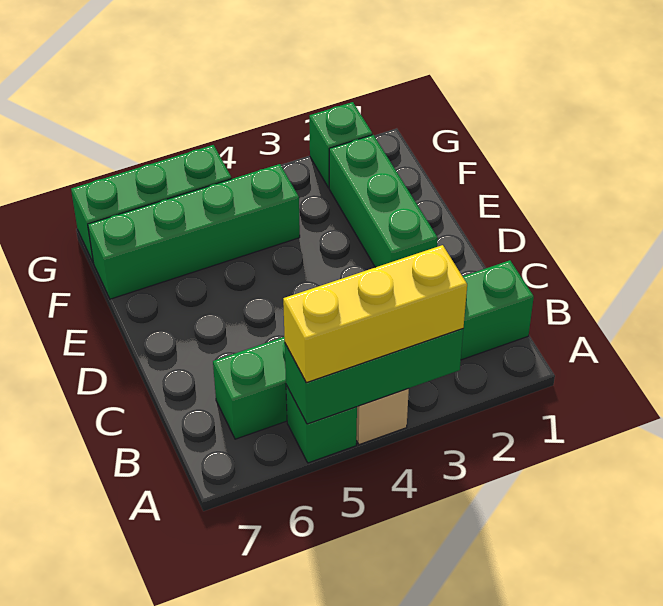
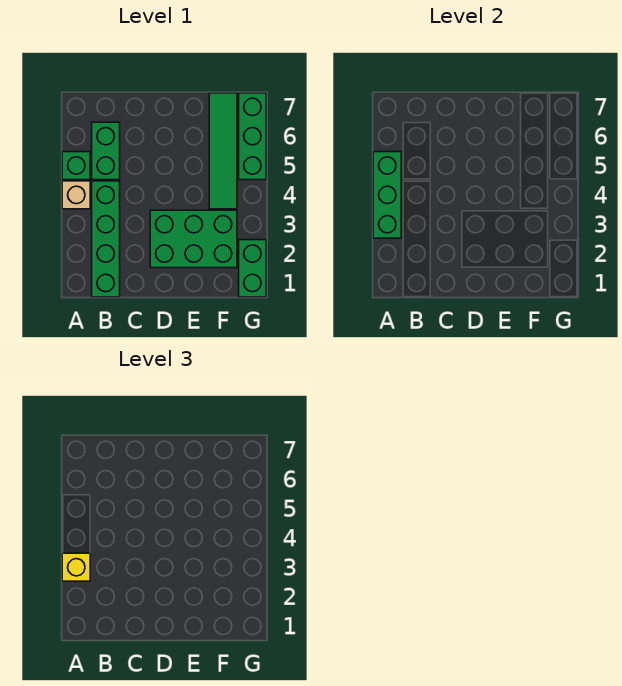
yellow brick A3:A5 level 3 -> yellow brick A3 level 3
green brick D2:F2 level 1 -> green brick D2:F3 level 1
green brick F4:F7 level 1 -> green tile F4:F7 level 1
green brick G2 level 1 -> green brick G1:G2 level 1

